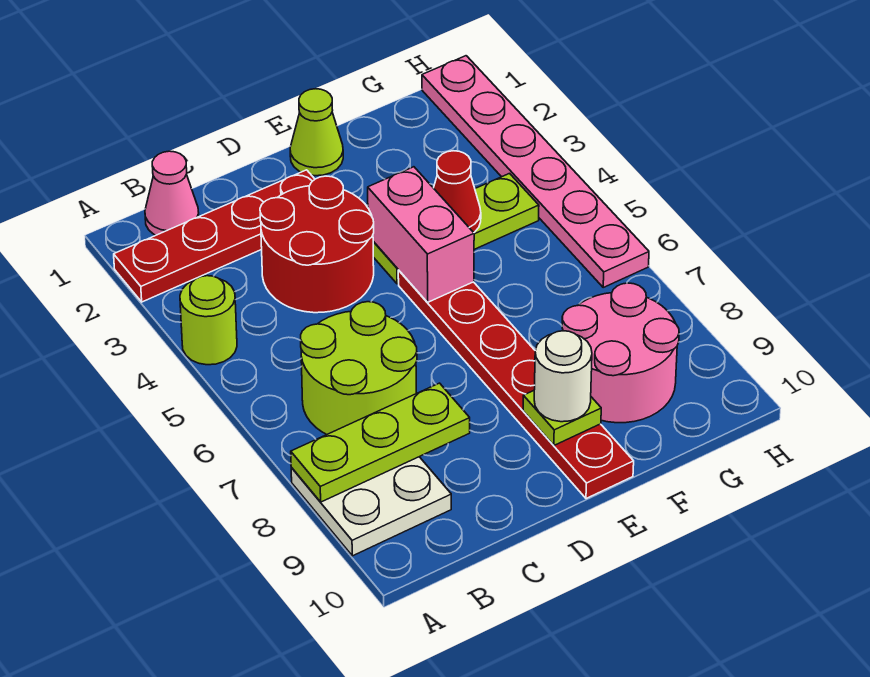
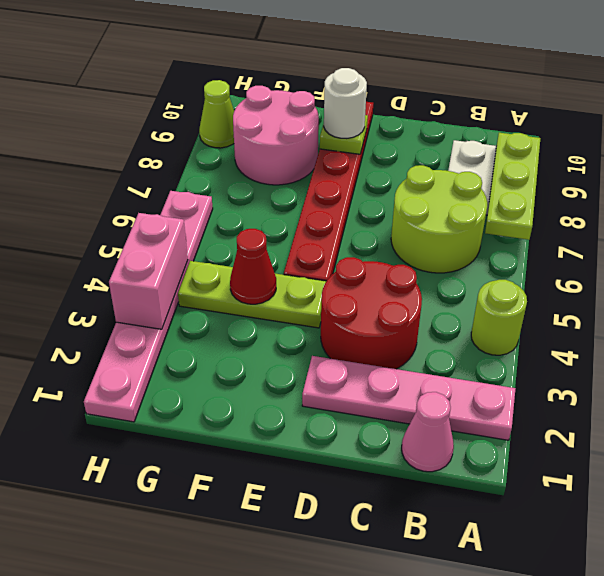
red plate A2:D2 level 1 -> pink plate A2:D2 level 1
lime plate A8:C8 level 2 -> lime plate A7:A9 level 2
lime cone E1 level 1 -> lime cone H9 level 1
pink brick E4:E5 level 2 -> pink brick H3:H4 level 2

